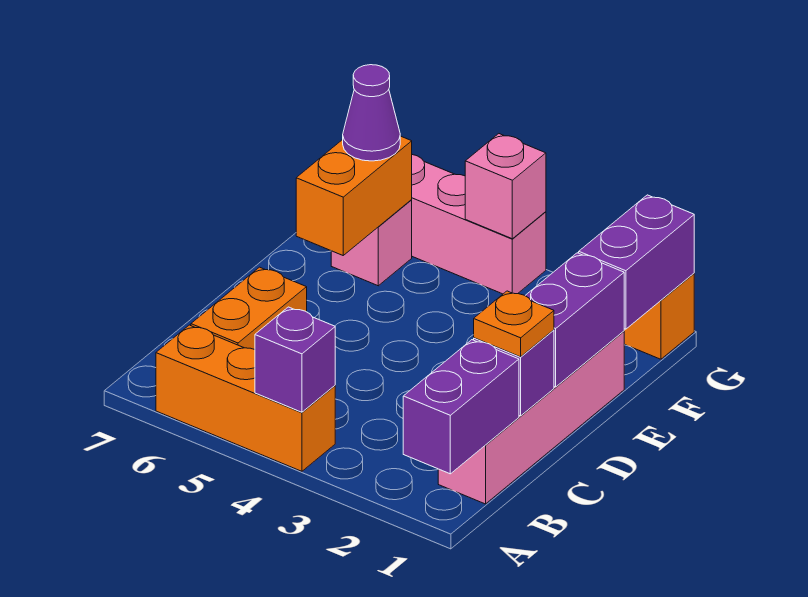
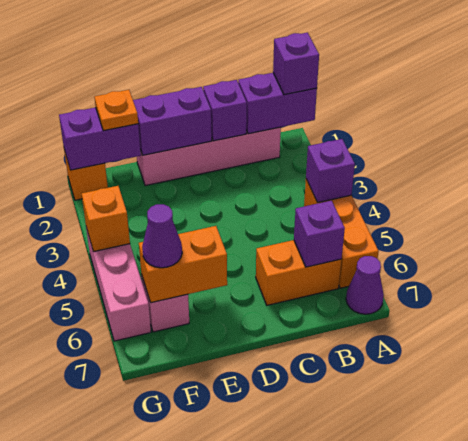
none -> purple brick A1 level 3
none -> purple cone A7 level 1
none -> purple brick B6 level 2
orange plate C1 level 3 -> orange plate F1 level 3
pink brick G4 level 2 -> orange brick G4 level 2

